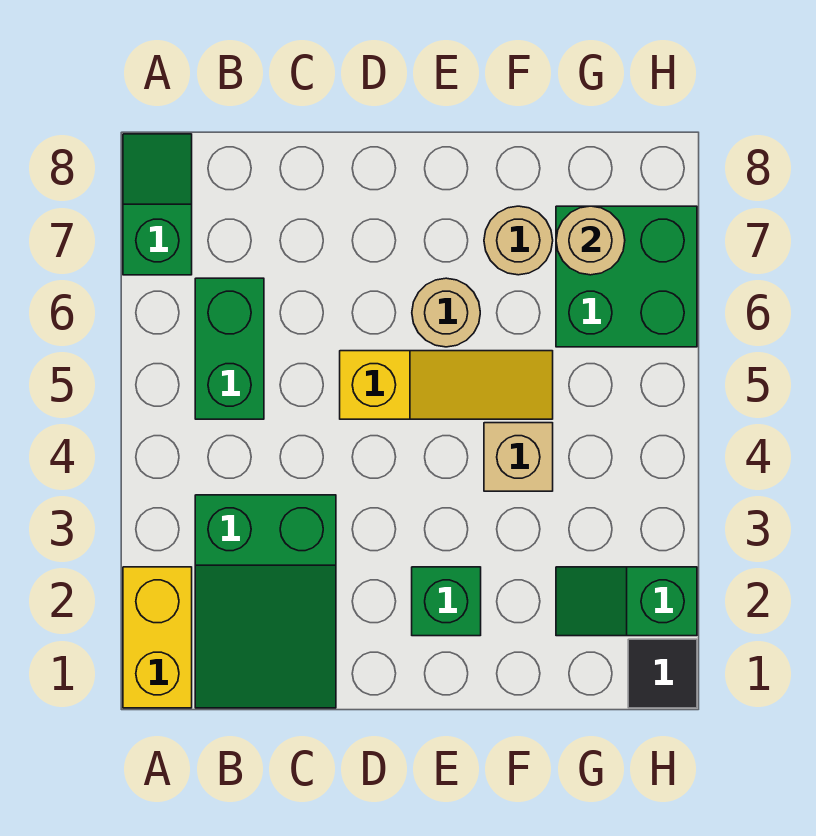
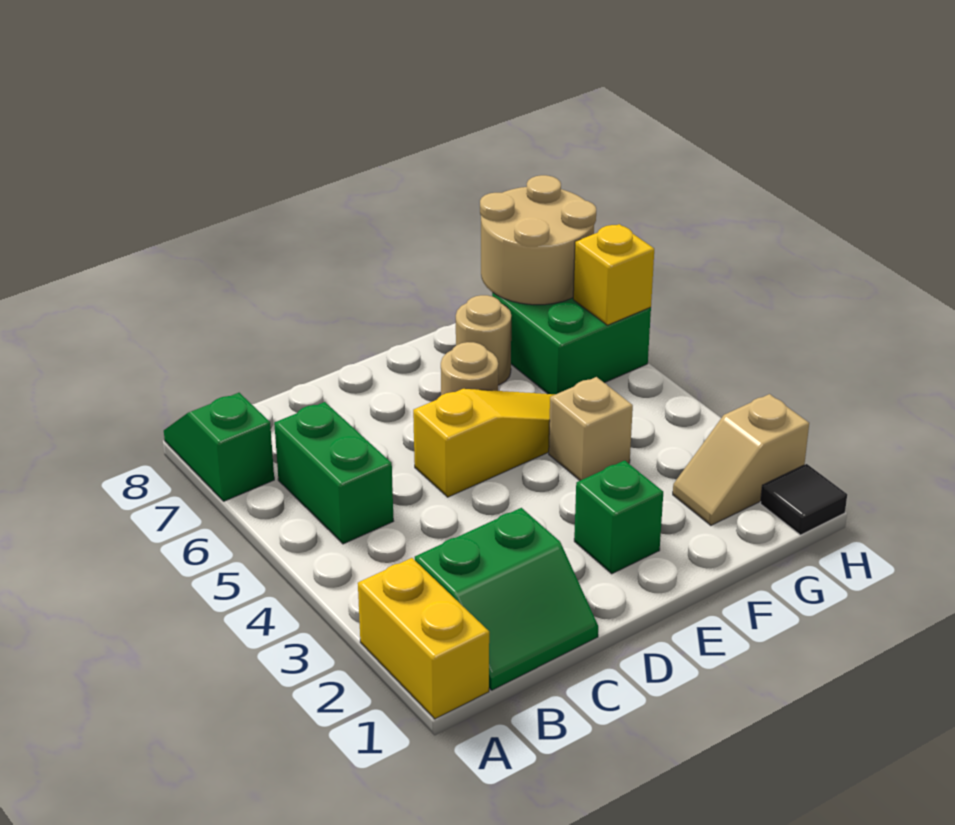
green slope B1:C3 level 1 top 3 -> green slope B1:C2 level 1 top 2
green slope G2:H2 level 1 top H -> tan slope G2:H2 level 1 top H
tan round brick G7 level 2 -> tan round brick G7:H8 level 2
none -> yellow brick H6 level 2

